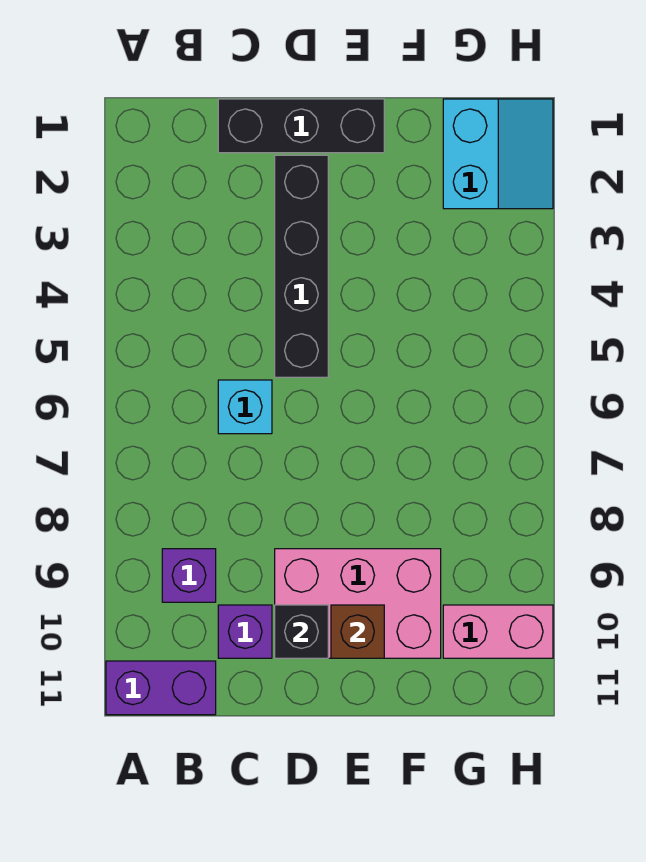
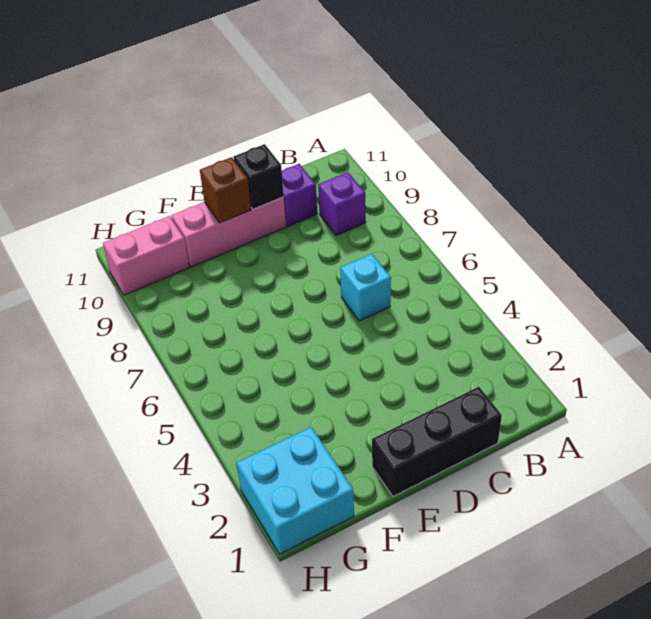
purple brick A11:B11 level 1 -> none
black brick D2:D5 level 1 -> none
pink brick D9:F10 level 1 -> pink brick D10:F10 level 1
cyan slope G1:H2 level 1 top G -> cyan brick G1:H2 level 1

